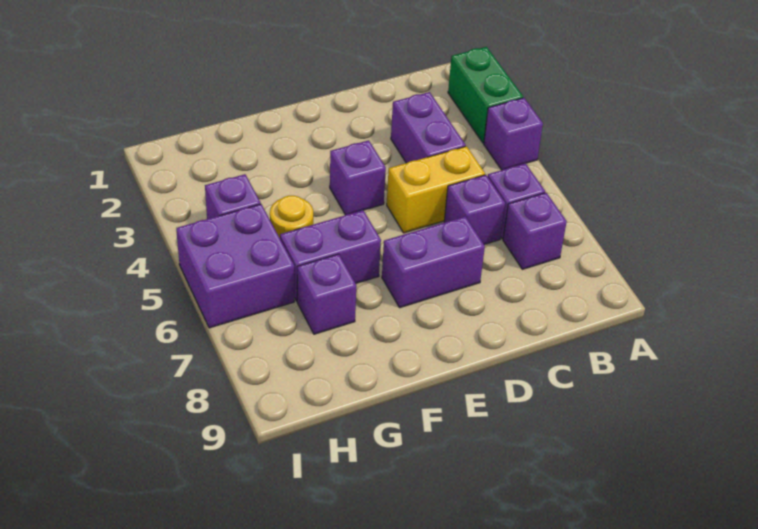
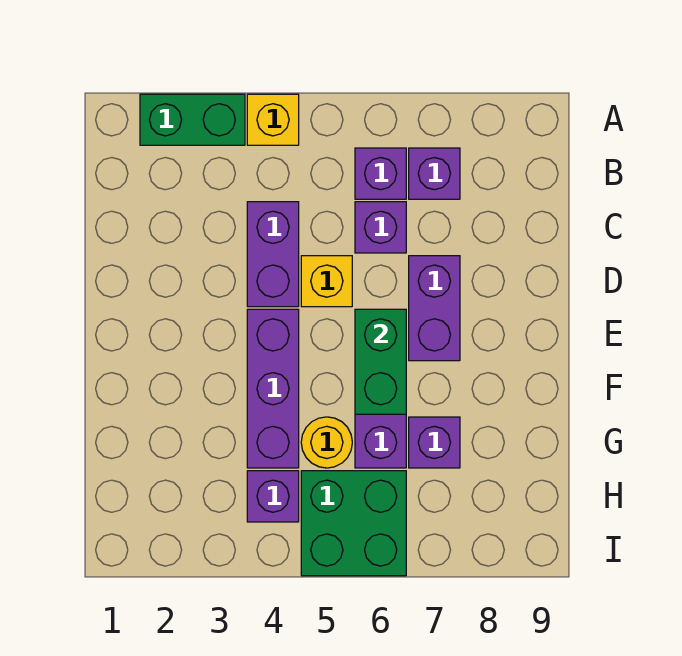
purple brick A4 level 1 -> yellow brick A4 level 1
purple brick C3:C4 level 1 -> purple brick C4:D4 level 1
yellow brick C5:D5 level 1 -> yellow brick D5 level 1
purple brick E4 level 1 -> purple brick E4:G4 level 1
none -> green brick E6:F6 level 2
purple brick H5:I6 level 1 -> green brick H5:I6 level 1

